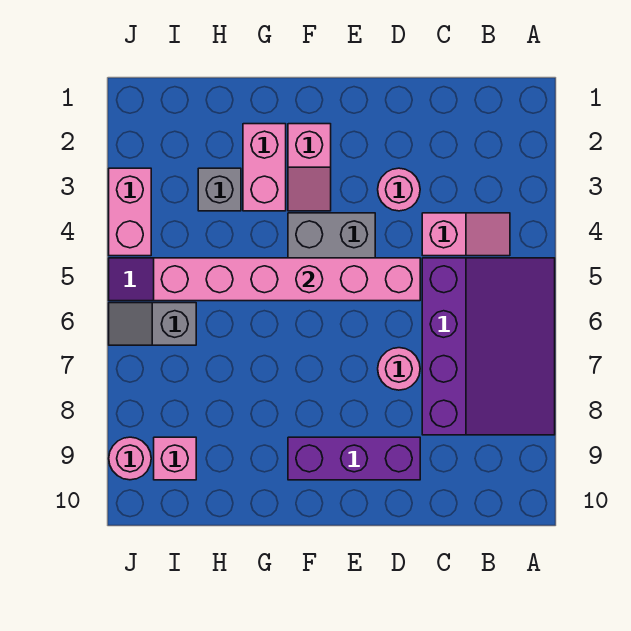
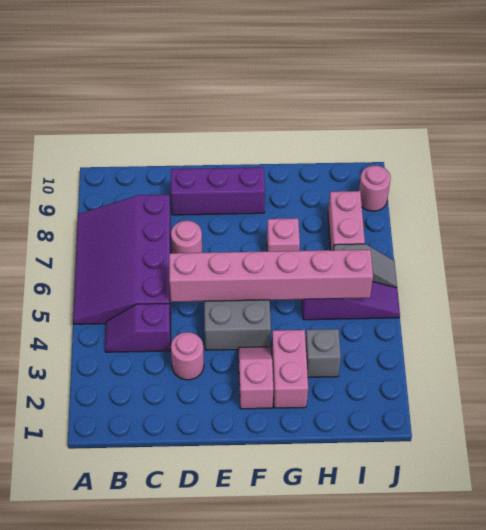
pink slope B4:C4 level 1 top C -> purple slope B4:C4 level 1 top C
pink brick I9 level 1 -> pink brick G7 level 1
pink brick J3:J4 level 1 -> pink brick I7:I8 level 1

